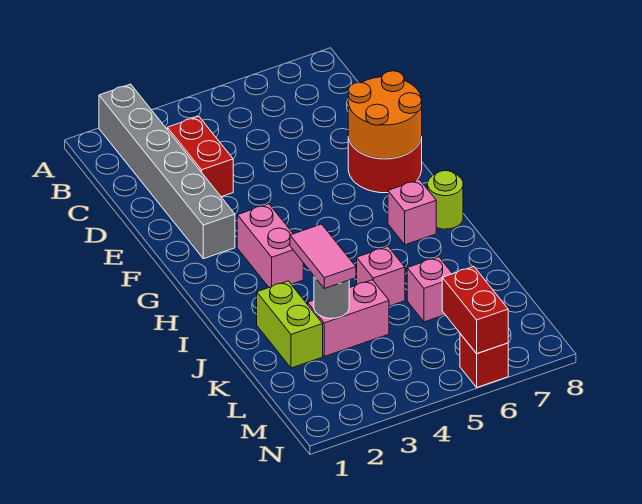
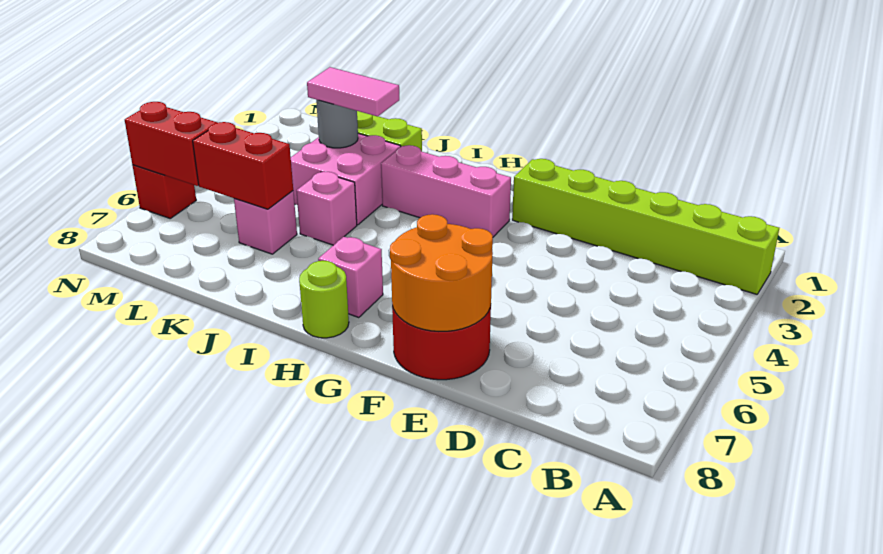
grey brick A2:F2 level 1 -> lime brick A2:F2 level 1
red brick C3:D3 level 1 -> red brick K6:L6 level 2
pink brick G3:H3 level 1 -> pink brick G3:I3 level 1
pink brick K3:K4 level 1 -> pink brick J3:K4 level 1

